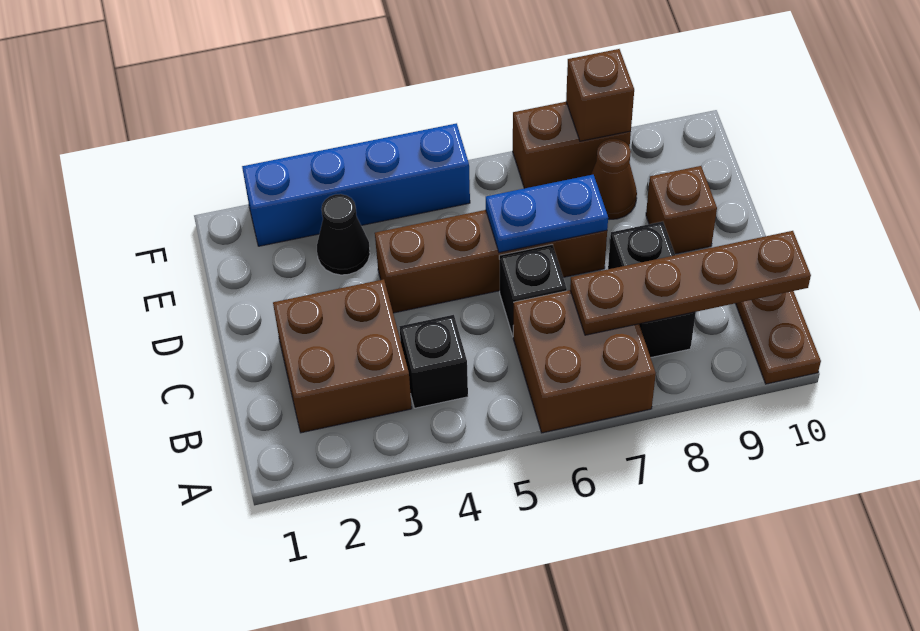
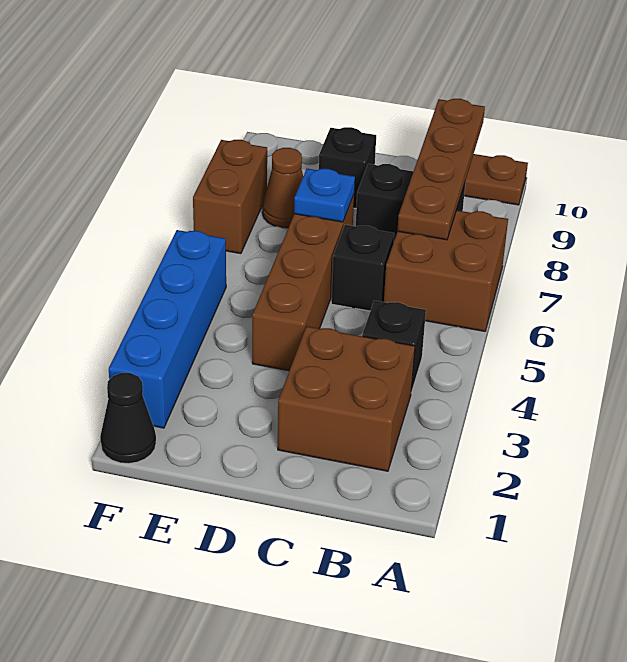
blue plate D6:D7 level 2 -> blue plate D7 level 2
brown brick D9 level 1 -> black brick D9 level 1
black cone E3 level 1 -> black cone F1 level 1
brown brick F8 level 2 -> none

